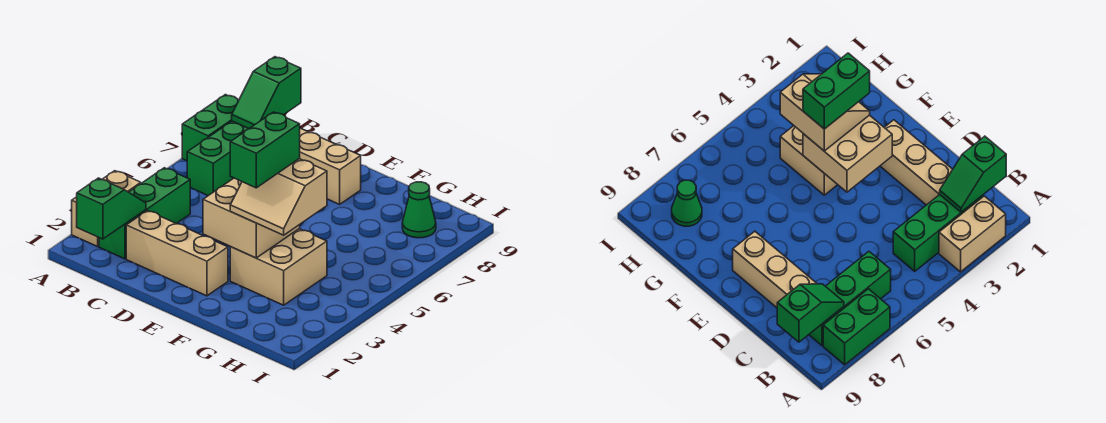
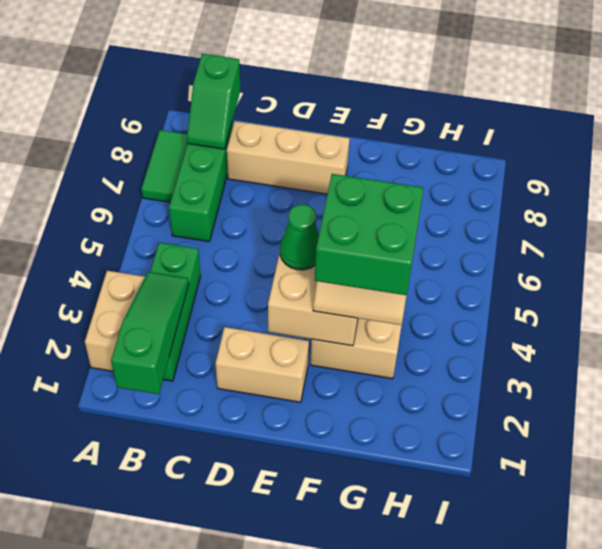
green brick A7:A8 level 1 -> green tile A7:A8 level 1
green slope B1:B2 level 2 top 1 -> green slope B1:B3 level 2 top 1
tan brick C2:E2 level 1 -> tan brick D2:E2 level 1
green brick F3:F4 level 4 -> green brick F3:G4 level 4
green cone H8 level 1 -> green cone E4 level 3

